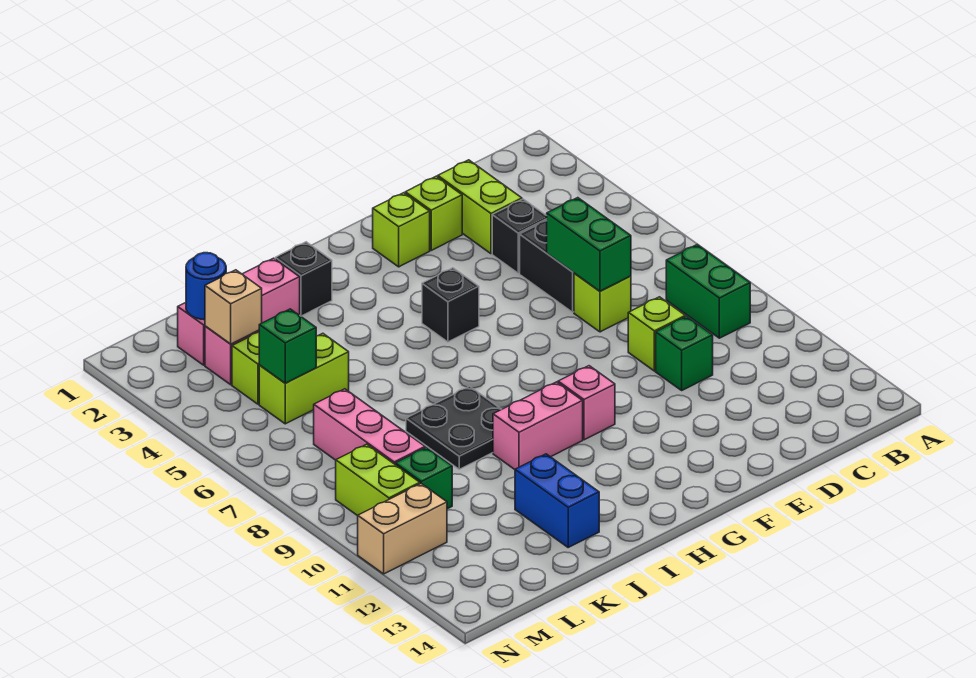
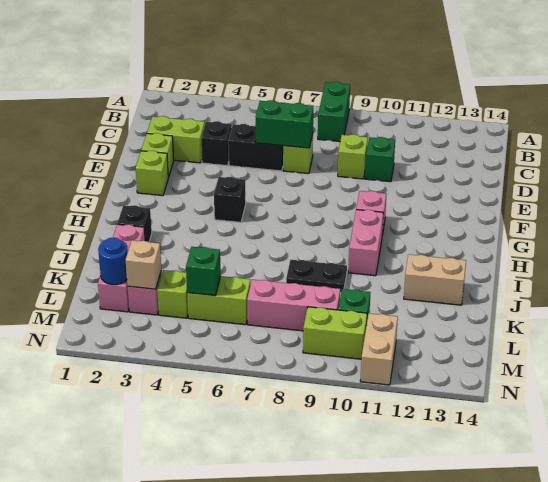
green brick B8:B9 level 1 -> green brick A8:B8 level 1
black plate I8:J9 level 1 -> black plate J8:J9 level 1
blue brick J12:J13 level 1 -> tan brick J12:J13 level 1
lime brick K5:L5 level 1 -> lime brick L5:L6 level 1

